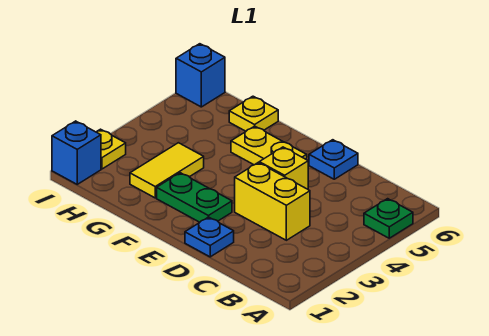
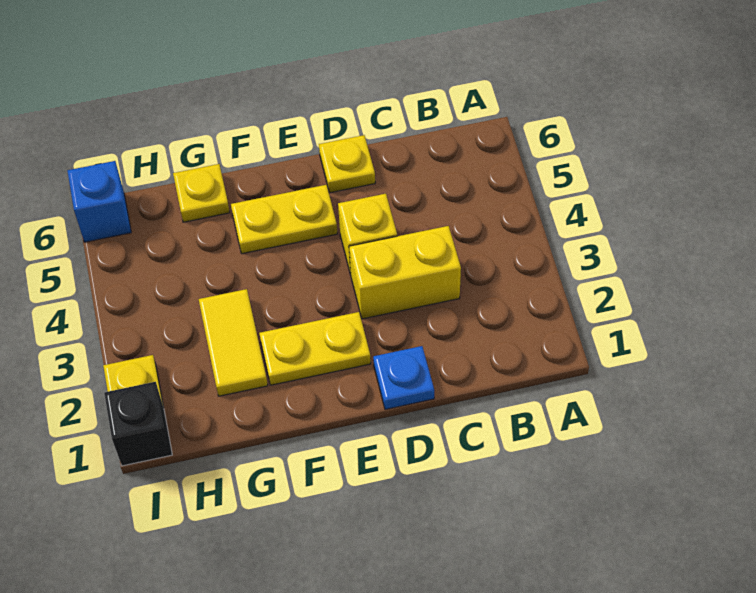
green plate A5 level 1 -> none
blue plate D6 level 1 -> yellow plate D6 level 1
green plate E2:F2 level 1 -> yellow plate E2:F2 level 1
blue brick I1 level 1 -> black brick I1 level 1

